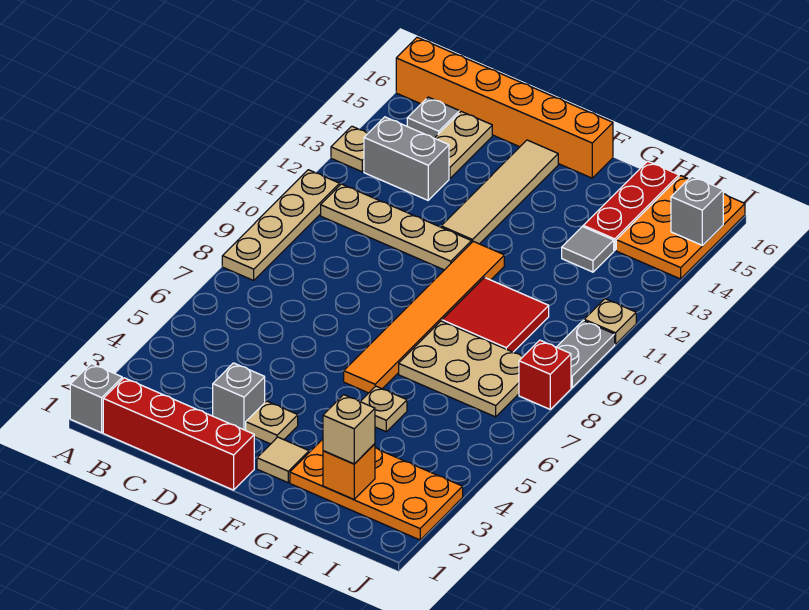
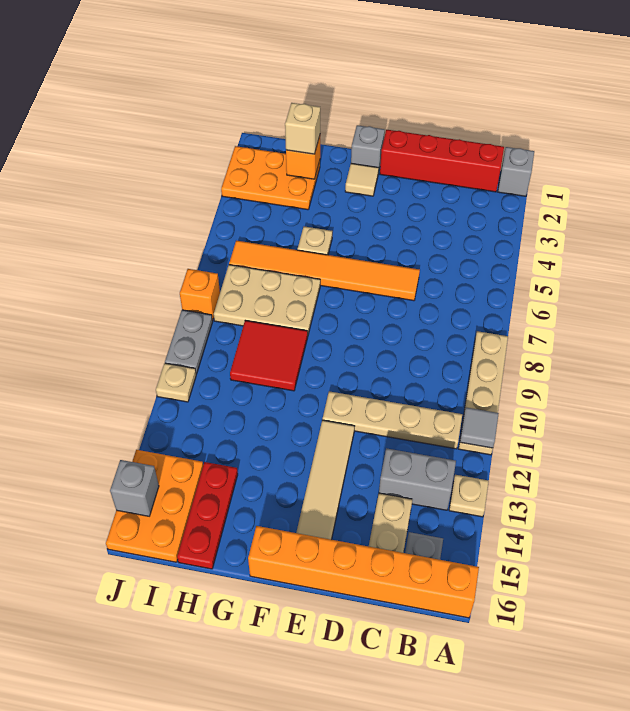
grey brick D3 level 1 -> grey brick F1 level 1
tan plate E3 level 1 -> none
orange tile F6:F11 level 1 -> orange tile D6:I6 level 1
orange plate G2:J3 level 1 -> orange plate H2:J3 level 1
grey tile H13 level 1 -> grey tile A11 level 2
red brick J8 level 1 -> orange brick J8 level 1

